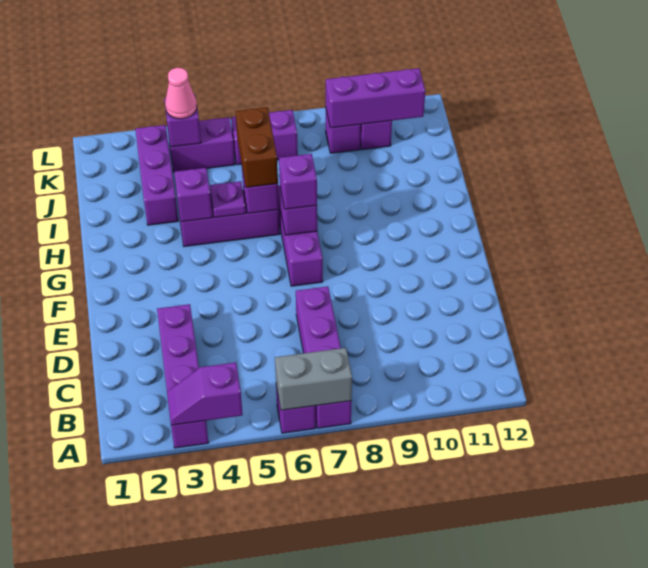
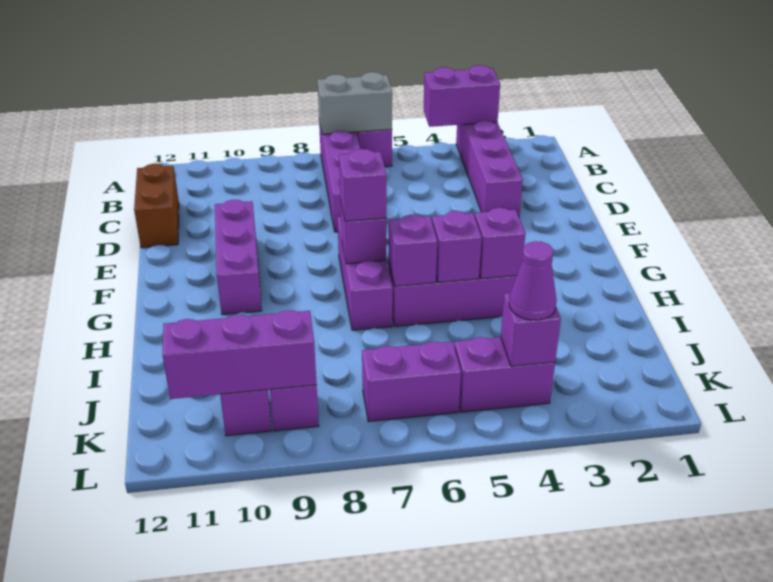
purple slope A3:A4 level 2 top 4 -> purple brick A3:A4 level 2
purple plate H5 level 2 -> purple brick H5 level 2
brown brick H6:I6 level 3 -> brown brick C12:D12 level 1
purple brick I3:K3 level 1 -> purple brick E10:G10 level 1
pink cone K4 level 3 -> purple cone K4 level 3

